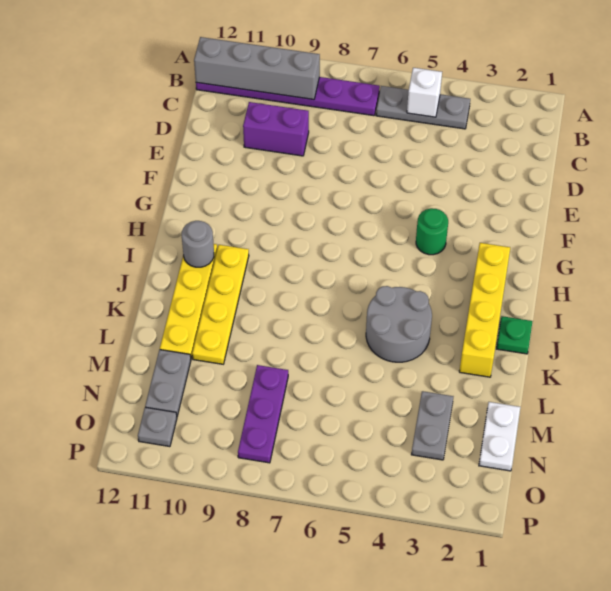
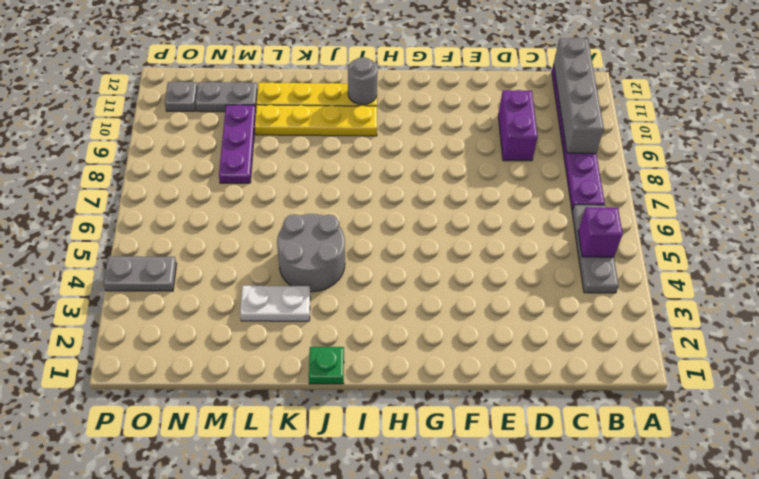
white brick B5 level 2 -> purple brick B5 level 2
green round brick G4 level 1 -> none
yellow brick H2:K2 level 1 -> none
white plate M1:N1 level 1 -> white plate K3:L3 level 1
grey plate M3:N3 level 1 -> grey plate O4:P4 level 1
purple plate M8:O8 level 1 -> purple plate M8:M10 level 1

